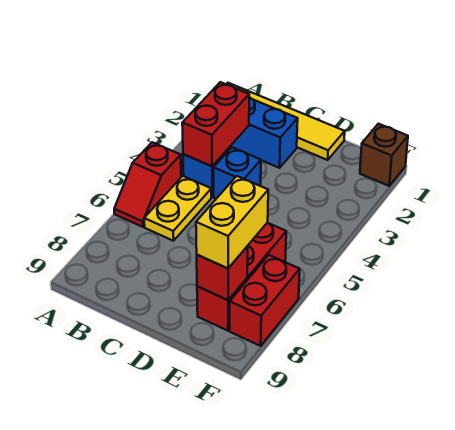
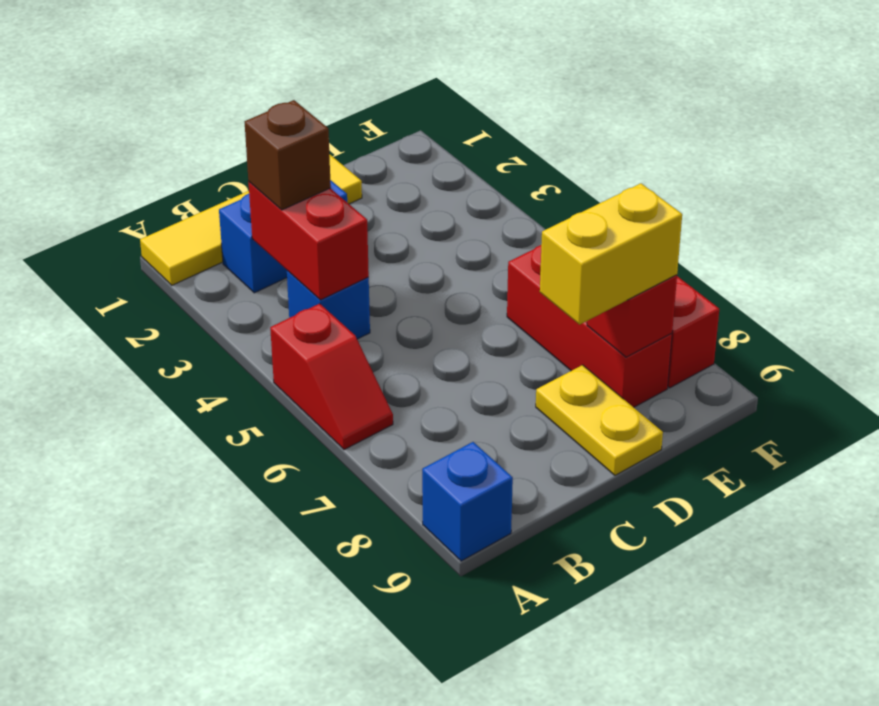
yellow plate B5:B6 level 1 -> yellow plate D8:D9 level 1
blue brick C4 level 1 -> blue brick A9 level 1
yellow brick E7:E8 level 3 -> yellow brick D8:E8 level 3
brown brick F1 level 1 -> brown brick B3 level 3

